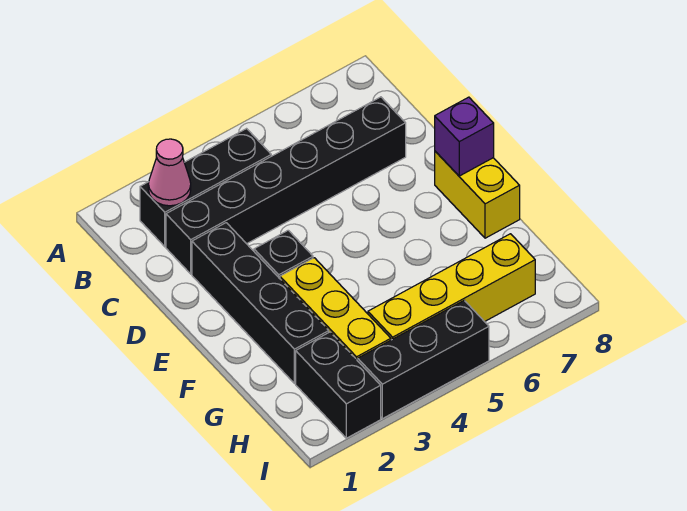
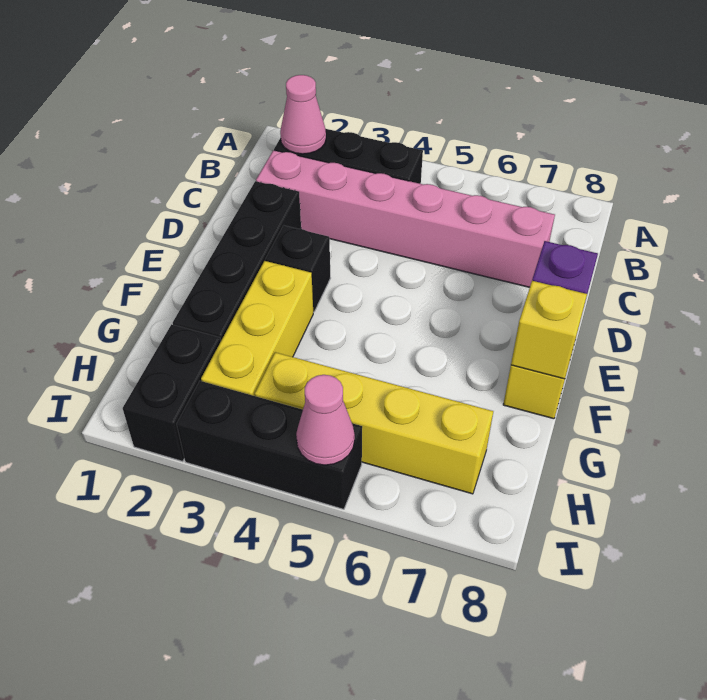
black brick C2:C7 level 1 -> pink brick C2:C7 level 1
none -> yellow brick F8 level 2
none -> pink cone I5 level 2

